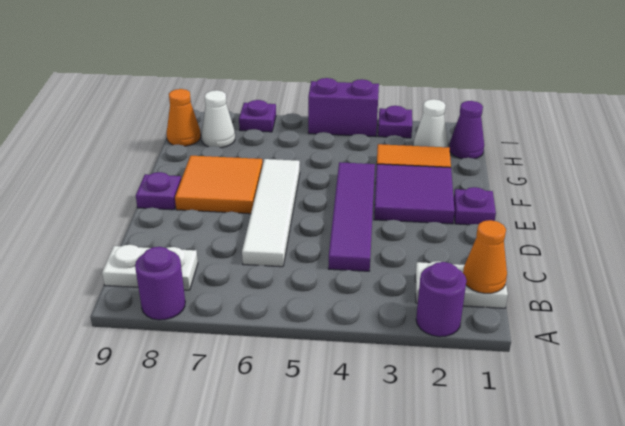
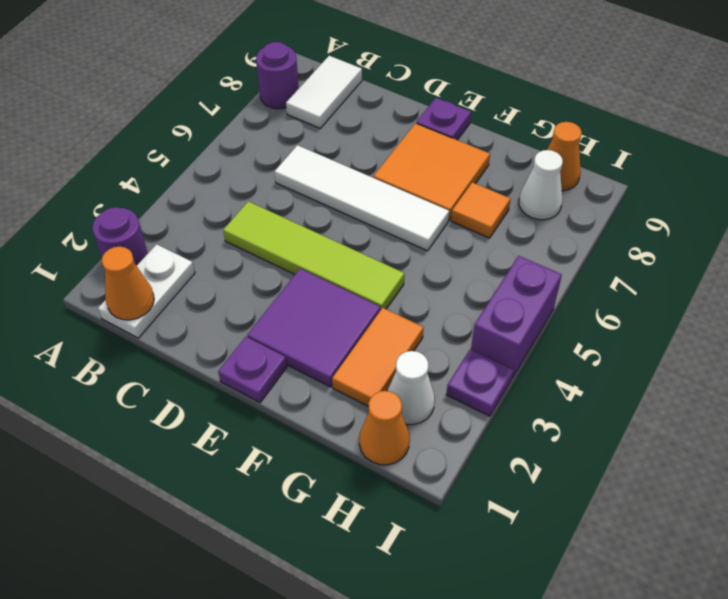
white plate B8:B9 level 1 -> white tile B8:B9 level 1
purple tile C4:F4 level 1 -> lime tile C4:F4 level 1
none -> orange tile G7 level 1
purple cone H1 level 1 -> orange cone H1 level 1
purple plate I7 level 1 -> none

